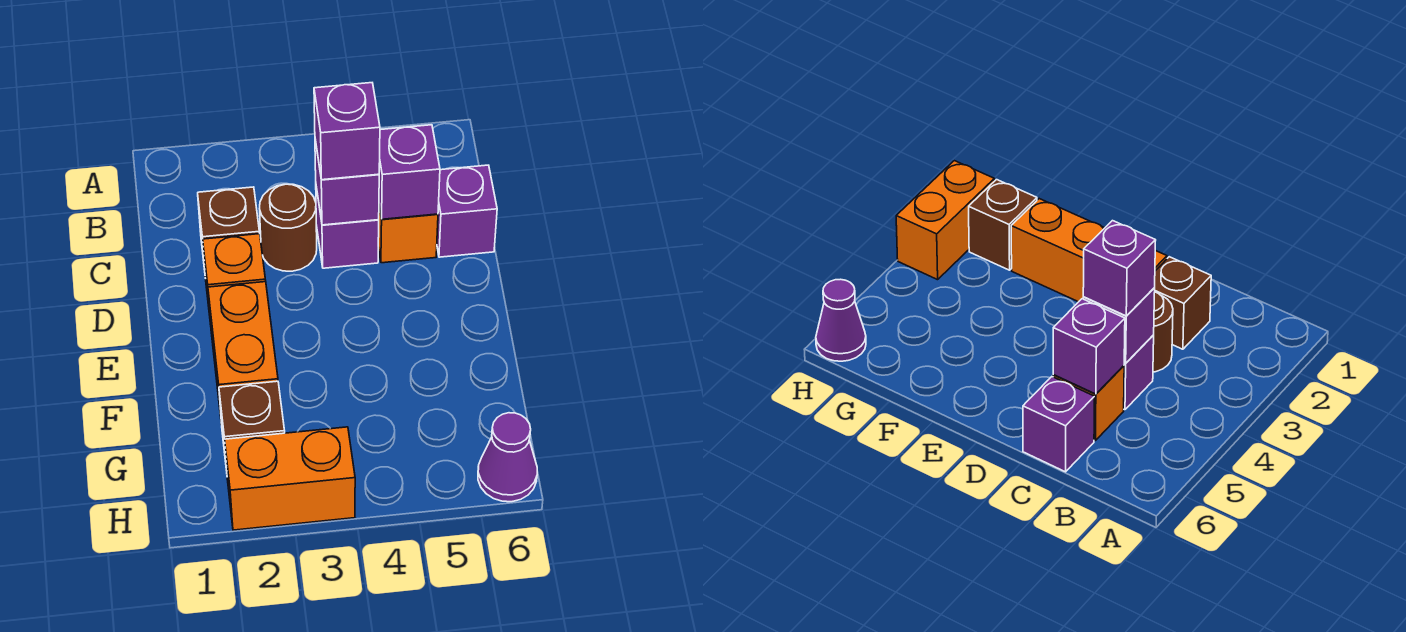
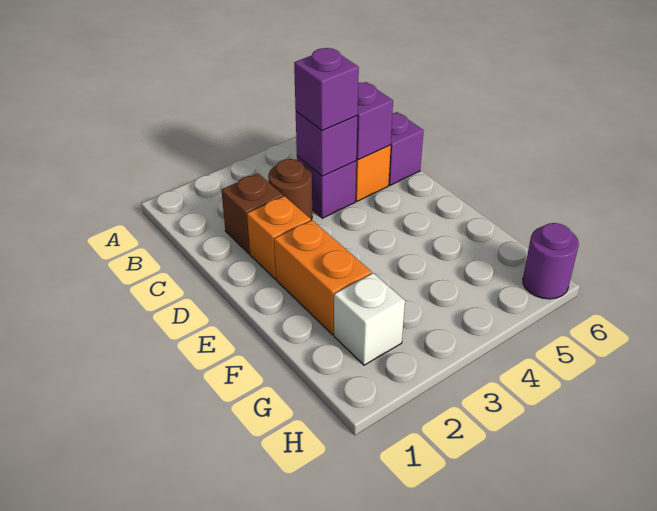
brown brick G2 level 1 -> white brick G2 level 1
orange brick H2:H3 level 1 -> none
purple cone H6 level 1 -> purple round brick H6 level 1

